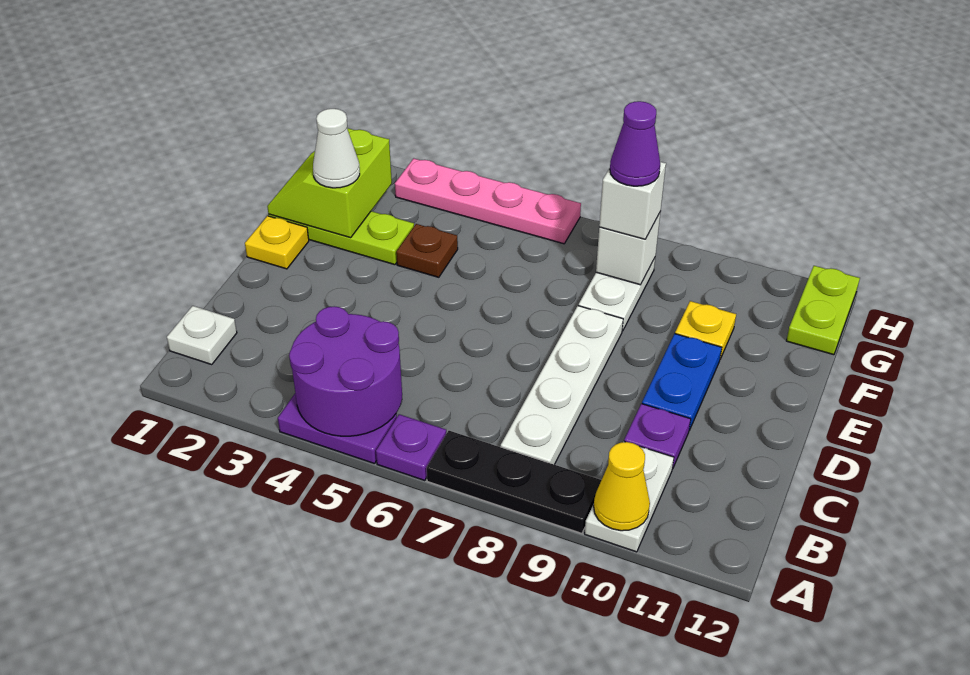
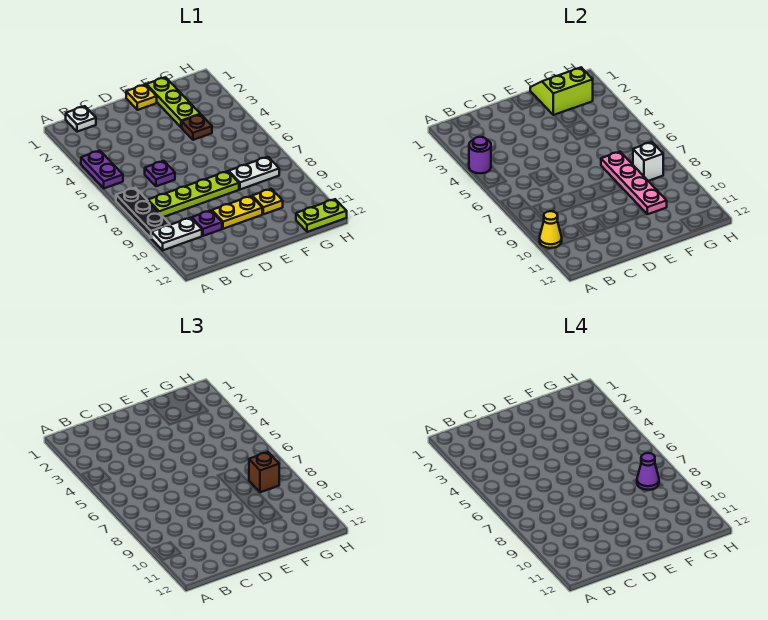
purple round brick A4:B5 level 2 -> purple round brick A4 level 2
purple plate A6 level 1 -> purple plate C6 level 1
white plate B8:E8 level 1 -> lime plate B8:E8 level 1
blue plate D10:E10 level 1 -> yellow plate D10:E10 level 1
white cone F2 level 3 -> none
white brick G8 level 3 -> brown brick G8 level 3
pink plate H3:H6 level 1 -> pink plate F7:F10 level 2

